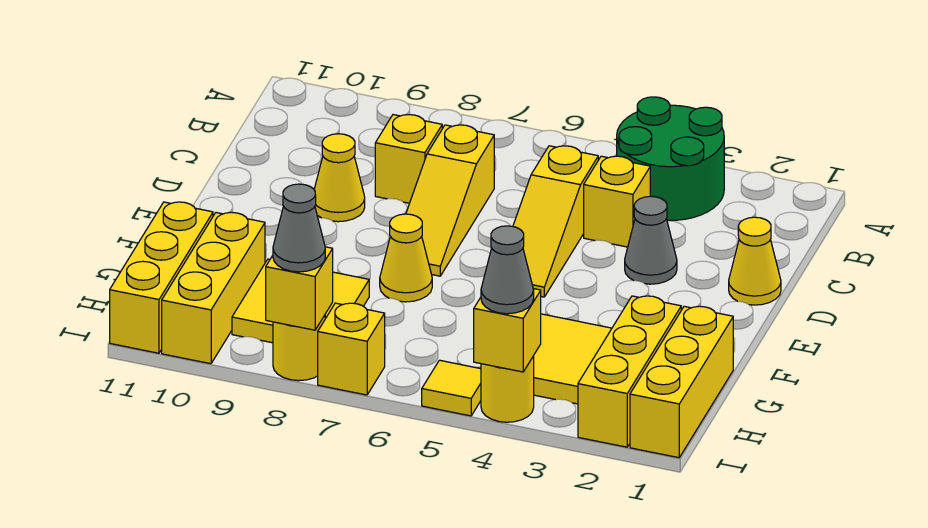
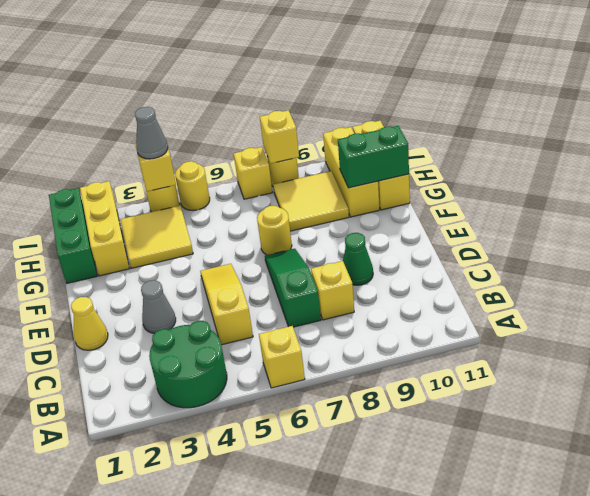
yellow brick C4 level 1 -> yellow brick A6 level 1
yellow slope C7:E7 level 1 top C -> green slope C7:E7 level 1 top C
yellow cone D9 level 1 -> green cone D9 level 1
yellow cone F7 level 1 -> yellow round brick F7 level 1
yellow brick G1:I1 level 1 -> green brick G1:I1 level 1
none -> green brick G10:G11 level 2
yellow tile I5 level 1 -> yellow round brick I5 level 1
grey cone I8 level 3 -> none

